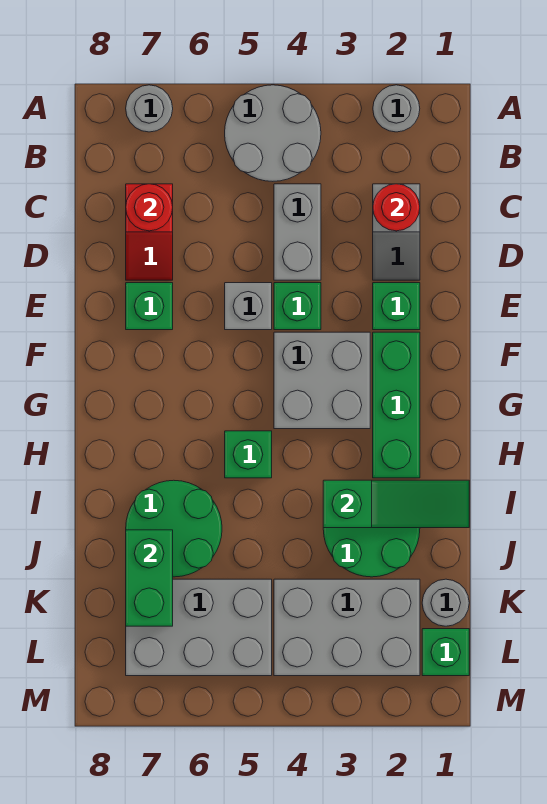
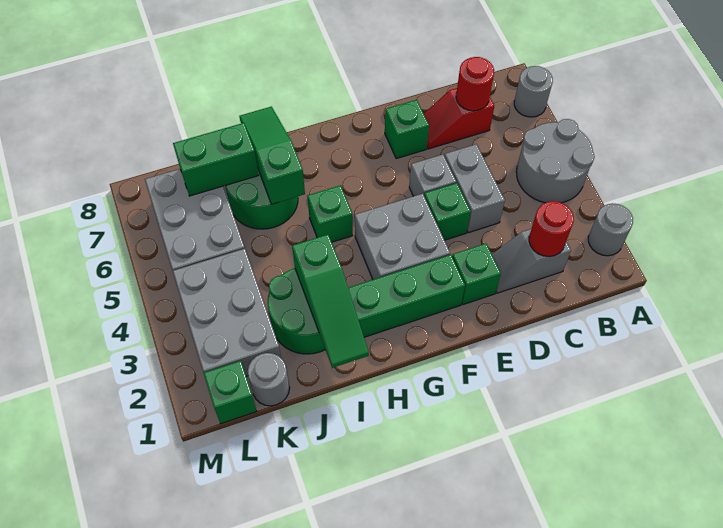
grey brick C4:D4 level 1 -> grey brick D4:D5 level 1
none -> green slope I6:I8 level 2 top 6

